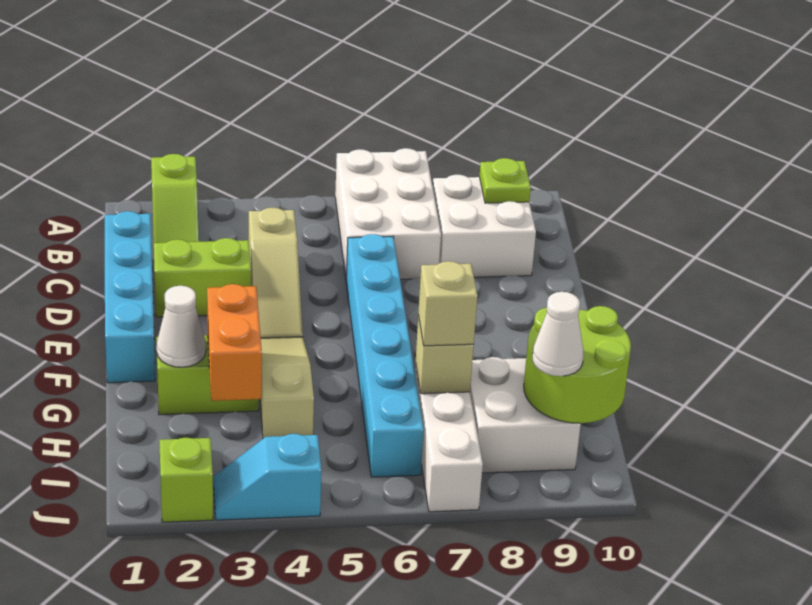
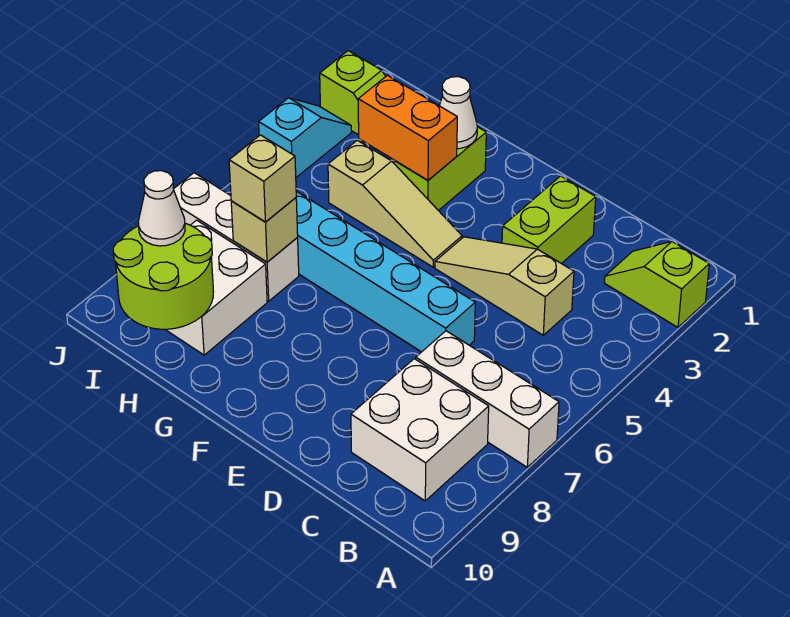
white brick A6:C7 level 1 -> white brick A7:C7 level 1
lime plate B9 level 2 -> none
cyan brick C1:F1 level 1 -> none

